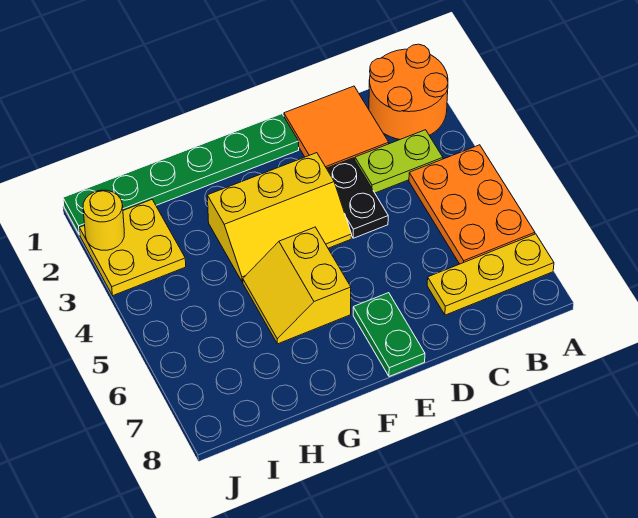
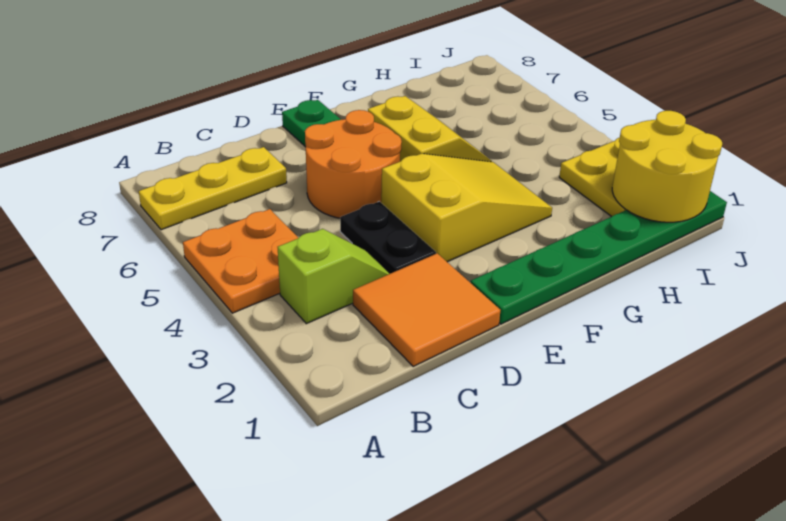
orange round brick A1:B2 level 1 -> orange round brick D5:E6 level 1
orange plate A4:B6 level 1 -> orange plate A4:B5 level 1
lime plate B3:C3 level 1 -> lime slope B3:C3 level 1 top B
yellow slope E3:G4 level 1 top 3 -> yellow slope E3:G4 level 1 top E
yellow round brick J2 level 2 -> yellow round brick I1:J2 level 2

